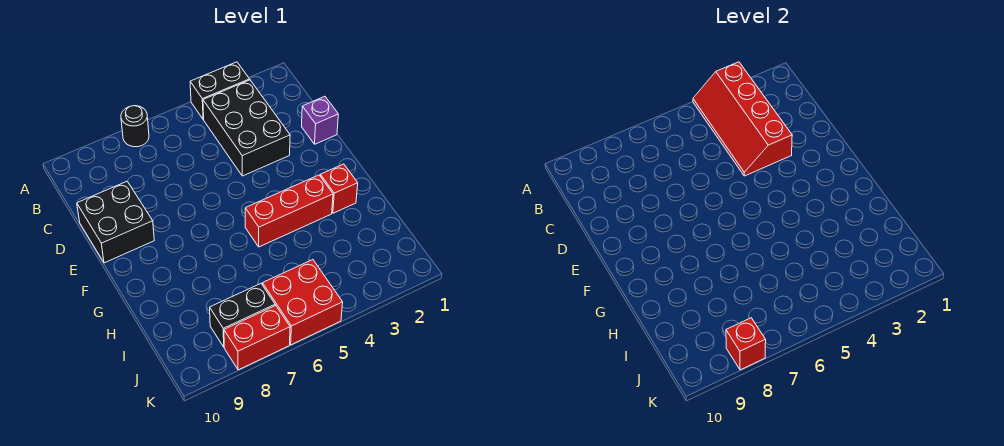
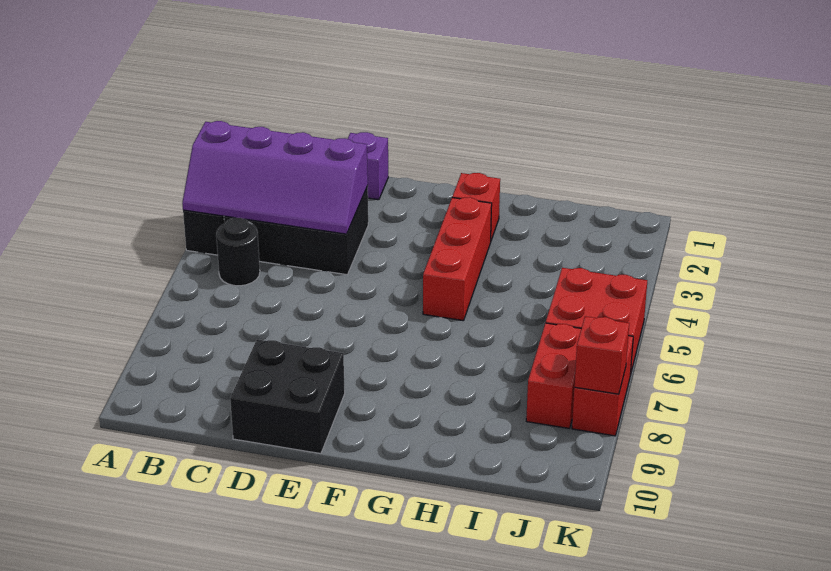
red slope A3:D4 level 2 top 3 -> purple slope A3:D4 level 2 top 3
black round brick A7 level 1 -> black round brick B5 level 1
black brick J7:J8 level 1 -> red brick J7:J8 level 1

